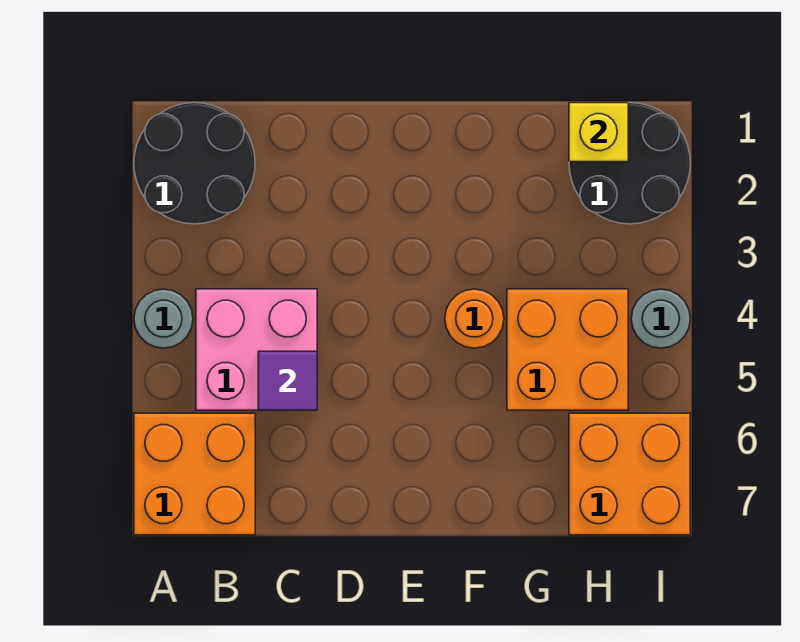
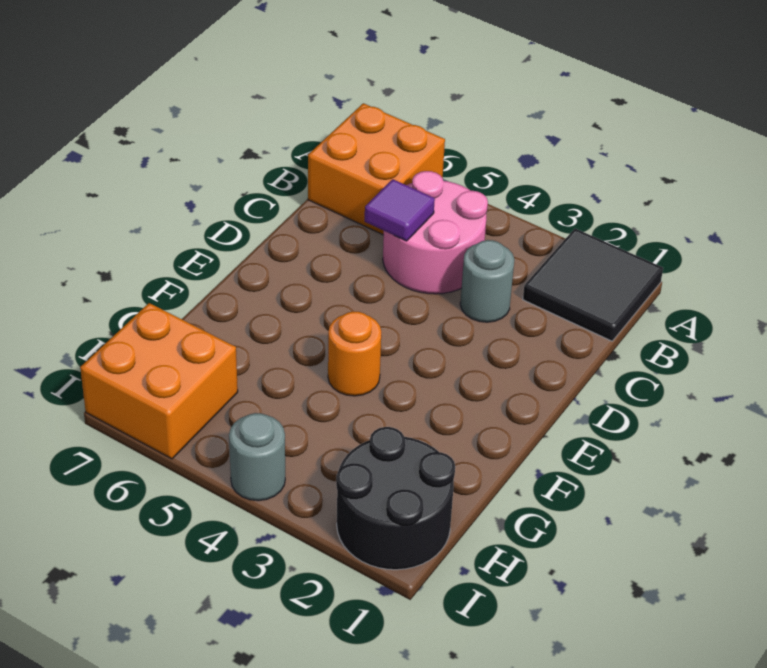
black round brick A1:B2 level 1 -> black tile A1:B2 level 1
grey round brick A4 level 1 -> grey round brick C3 level 1
pink brick B4:C5 level 1 -> pink round brick B4:C5 level 1
orange brick G4:H5 level 1 -> none
yellow brick H1 level 2 -> none

